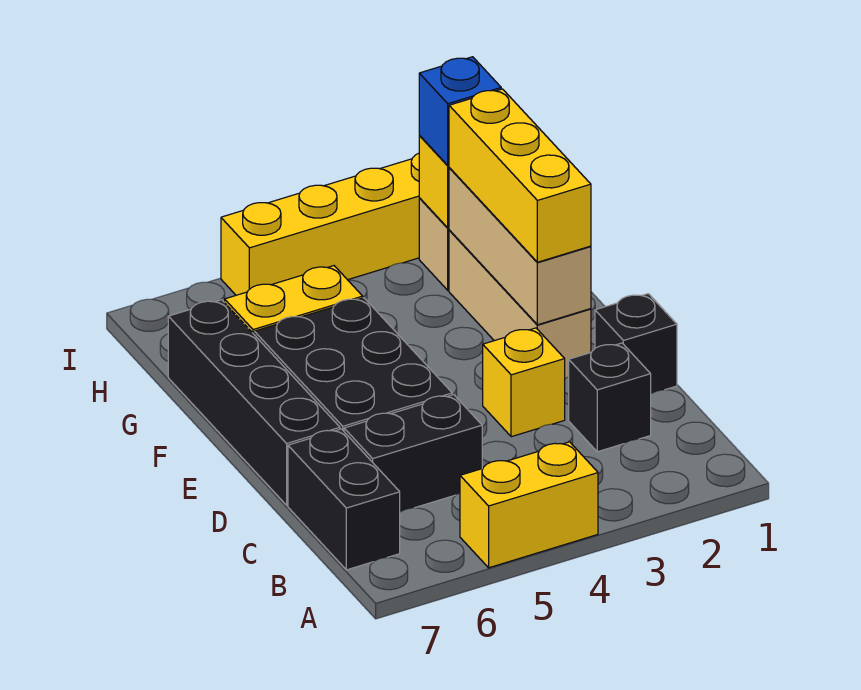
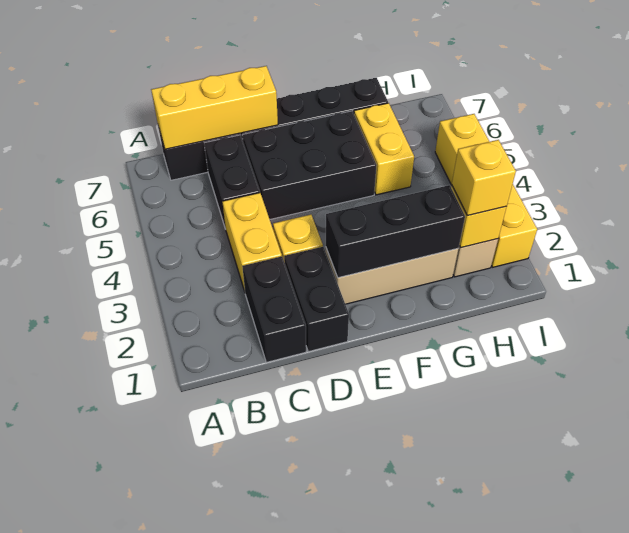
yellow brick A4:A5 level 1 -> yellow brick C3:C4 level 1
black brick C2 level 1 -> black brick C1:C2 level 1
black brick D1 level 1 -> black brick D1:D2 level 1
tan brick E2:G2 level 2 -> black brick E2:G2 level 2
yellow brick E2:G2 level 3 -> yellow brick B7:D7 level 2
blue brick H2 level 3 -> yellow brick H2 level 3

